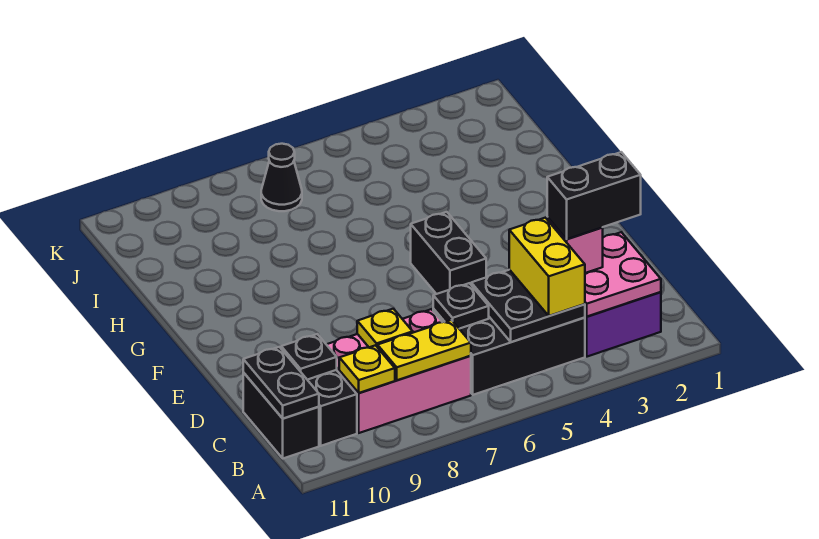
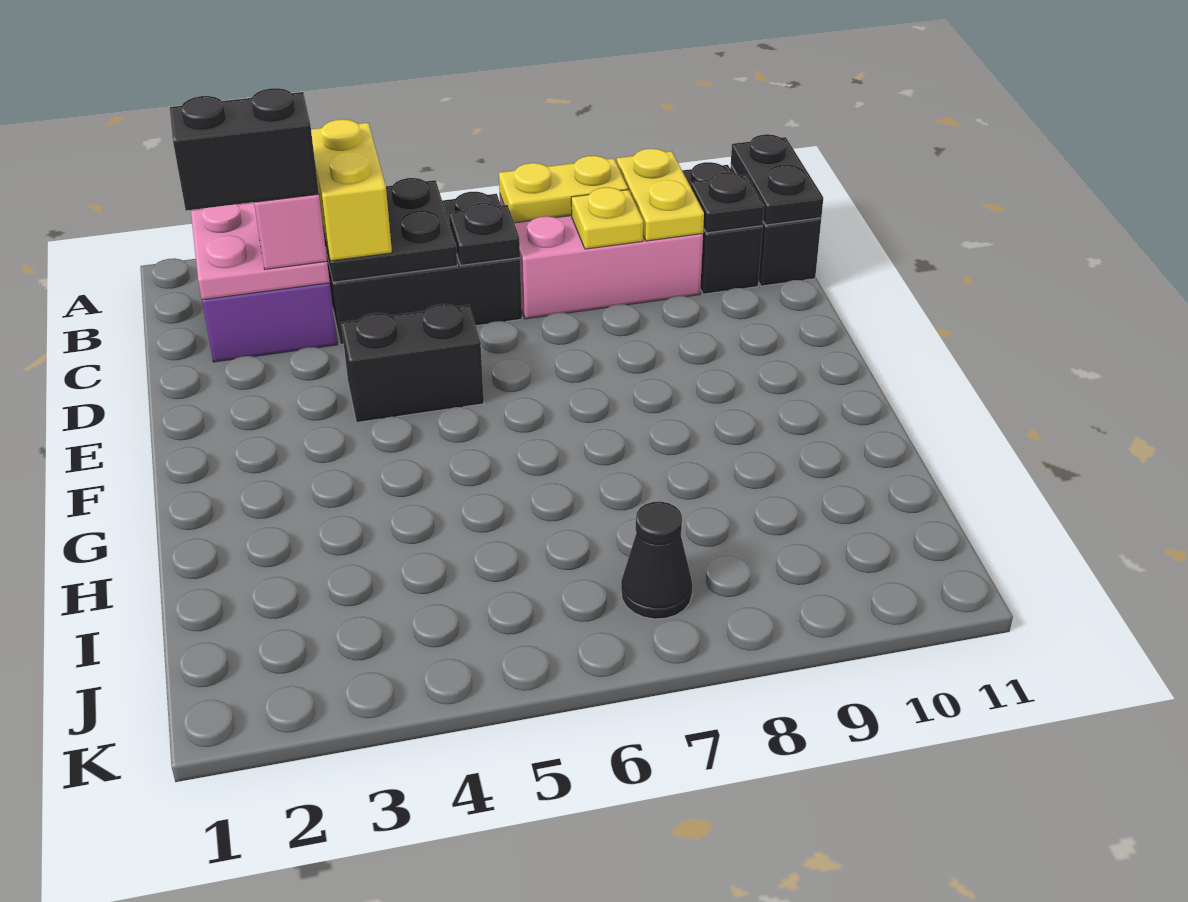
yellow plate B9 level 2 -> yellow plate B9:C9 level 2
black brick E5:F5 level 1 -> black brick E4:E5 level 1

